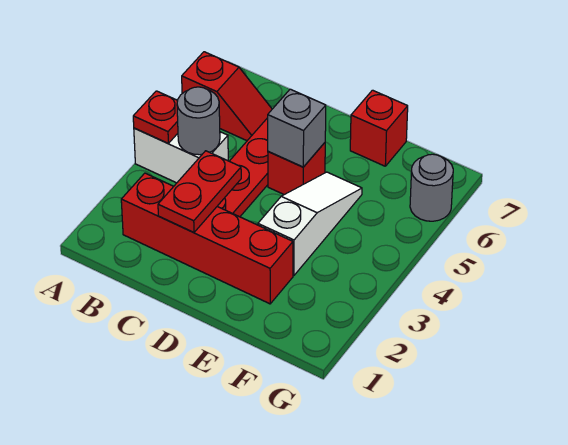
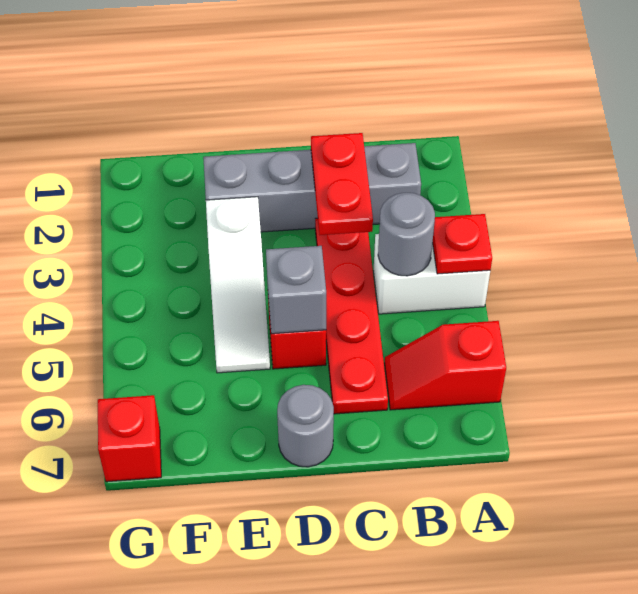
red brick B2:E2 level 1 -> grey brick B2:E2 level 1
red brick E7 level 1 -> red brick G7 level 1
grey round brick G6 level 1 -> grey round brick D7 level 1

